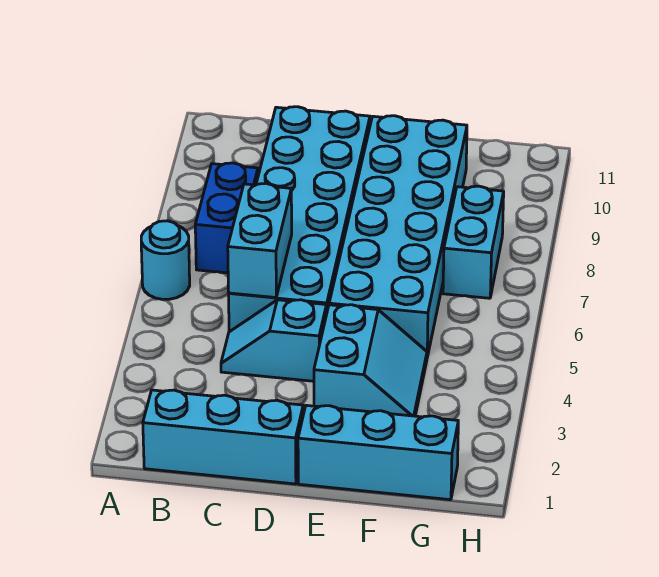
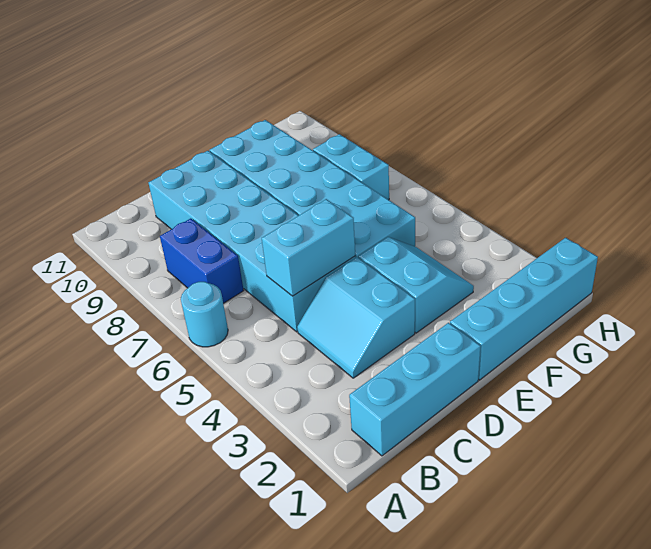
cyan slope C4:D4 level 1 top D -> cyan slope C3:D4 level 1 top D
cyan brick C5:C6 level 2 -> cyan brick C5:D5 level 2
cyan brick E1:G1 level 1 -> cyan brick E1:H1 level 1

